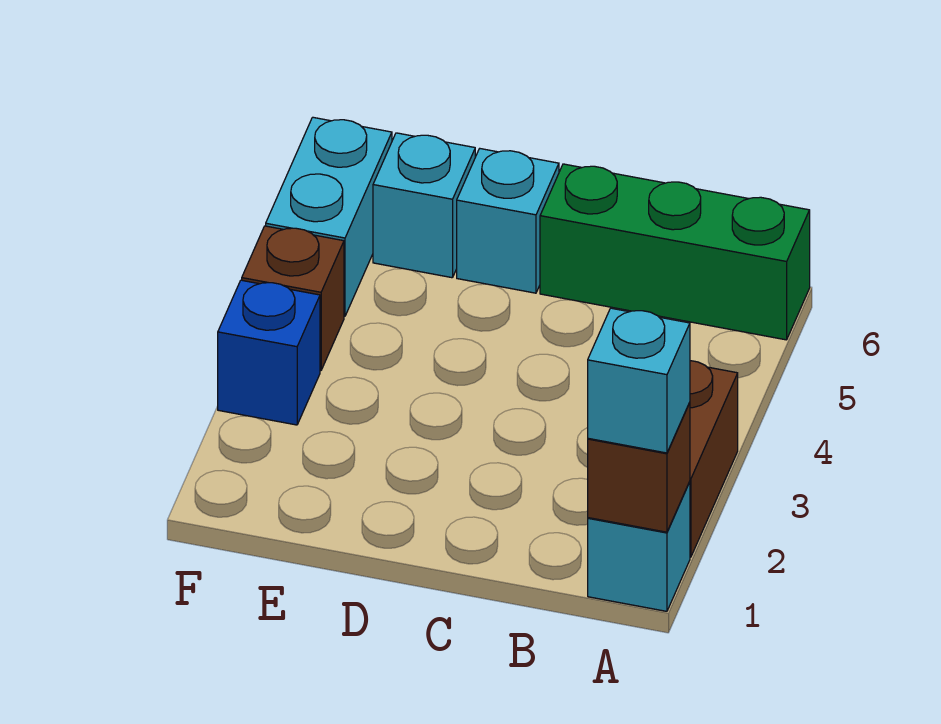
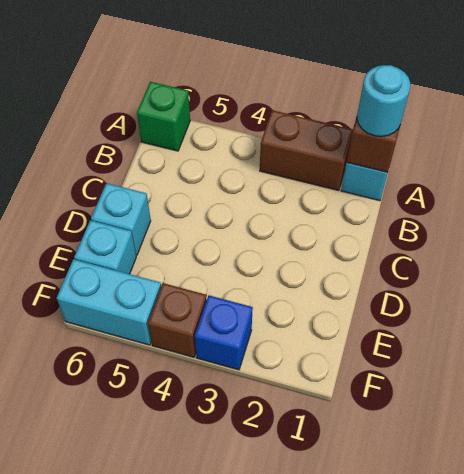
cyan brick A1 level 3 -> cyan round brick A1 level 3
green brick A6:C6 level 1 -> green brick A6 level 1

